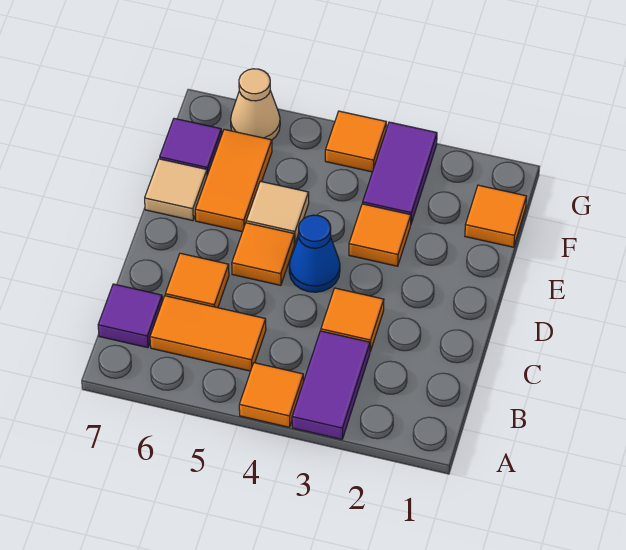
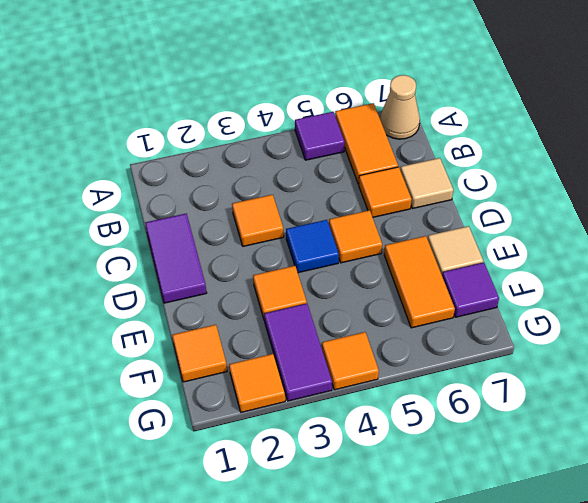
purple tile A3:B3 level 1 -> purple tile C1:D1 level 1
orange tile A4 level 1 -> orange tile G2 level 1
orange tile B5:B6 level 1 -> orange tile A6:B6 level 1
purple tile B7 level 1 -> purple tile A5 level 1
blue cone D4 level 1 -> blue tile D4 level 1
tan tile E5 level 1 -> tan tile C7 level 1
tan cone G6 level 1 -> tan cone A7 level 1

